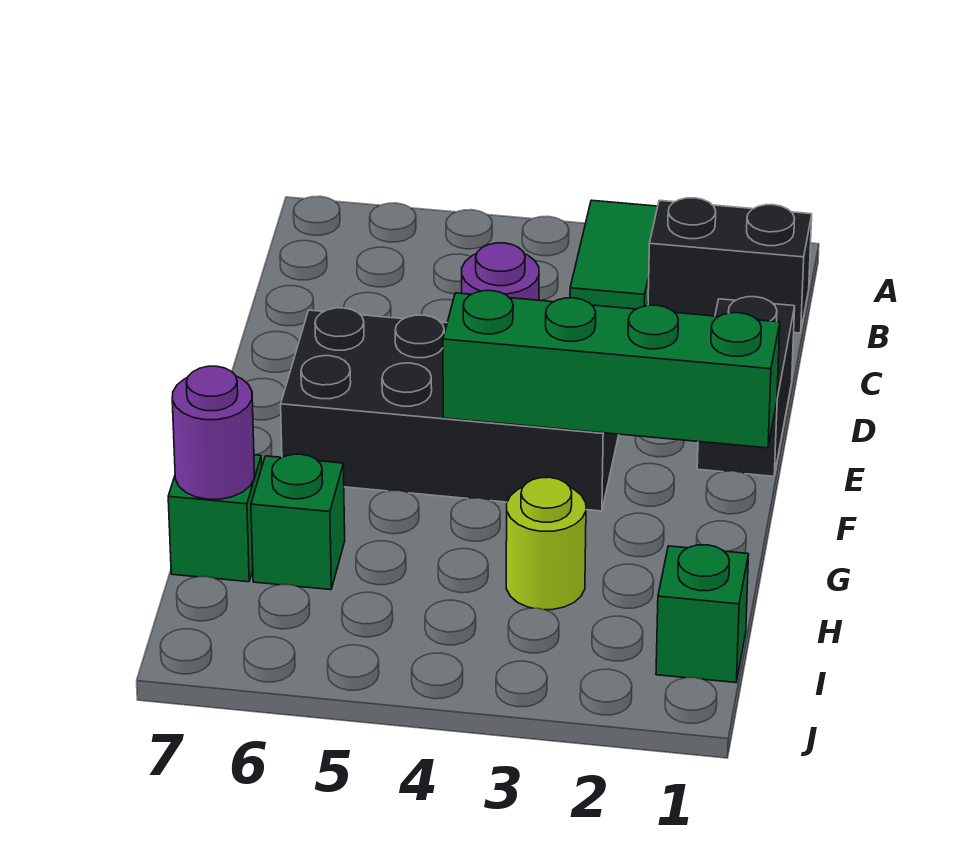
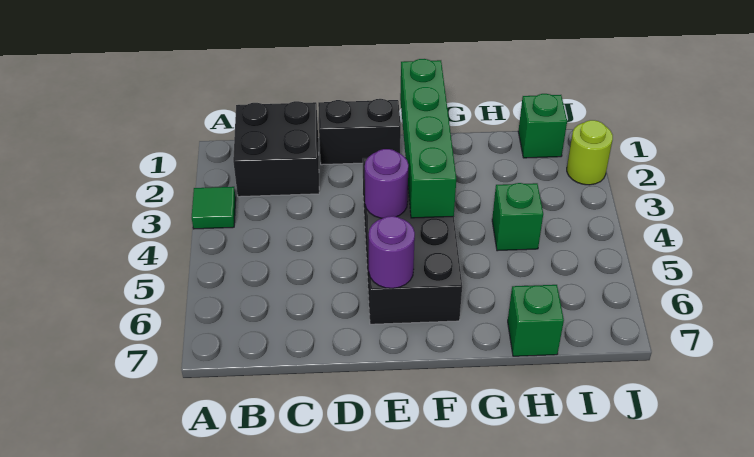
green tile A3:B3 level 1 -> green tile A3 level 1
black brick B1:B2 level 1 -> black brick B1:C2 level 1
lime round brick H3 level 1 -> lime round brick J2 level 1
green brick H6 level 1 -> green brick H4 level 1
purple round brick H7 level 2 -> purple round brick E6 level 2

